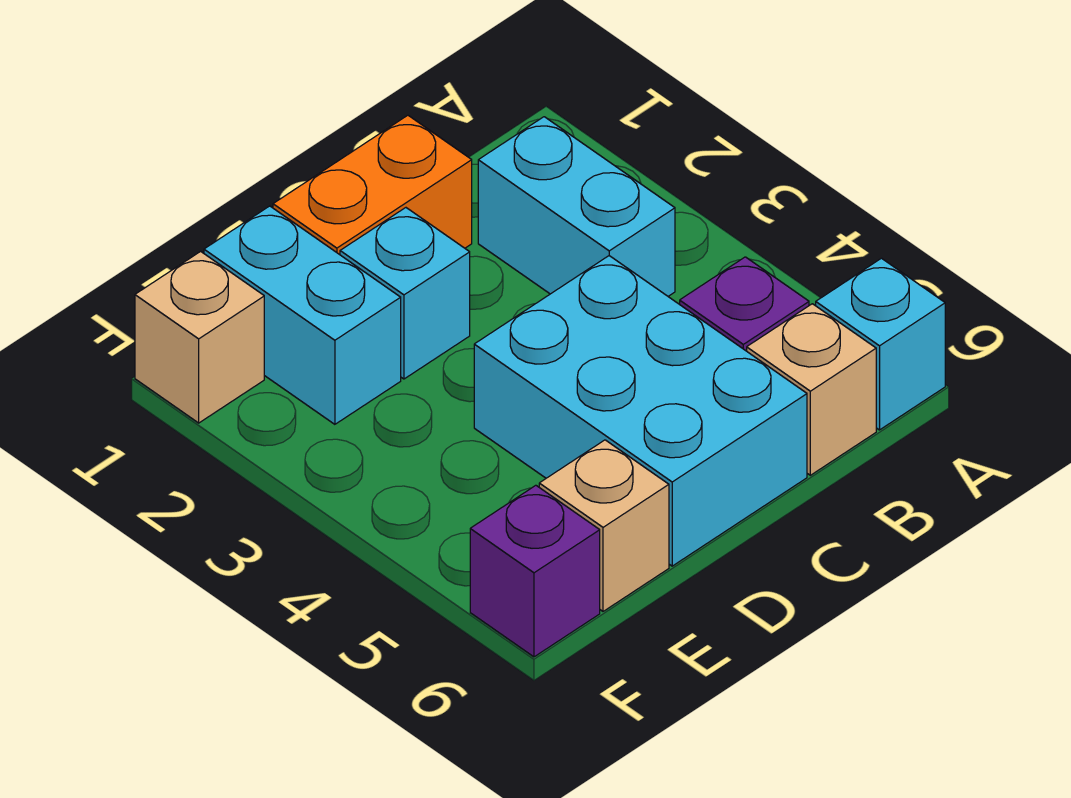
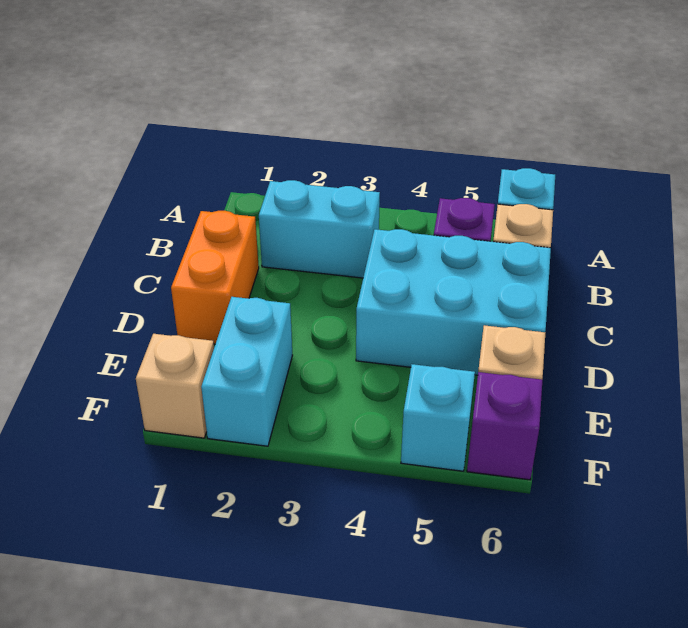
cyan brick D2 level 1 -> cyan brick F5 level 1
cyan brick E1:E2 level 1 -> cyan brick E2:F2 level 1

